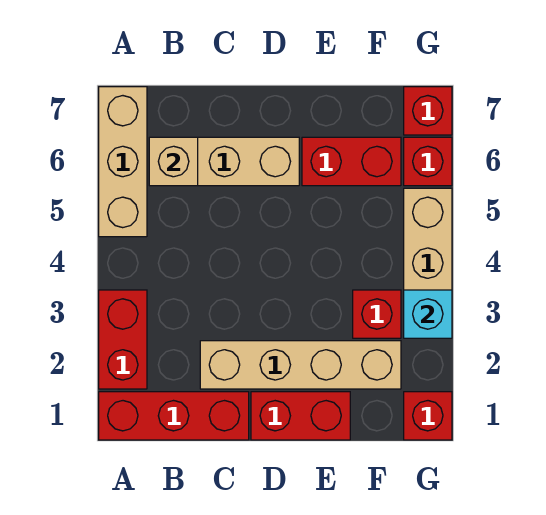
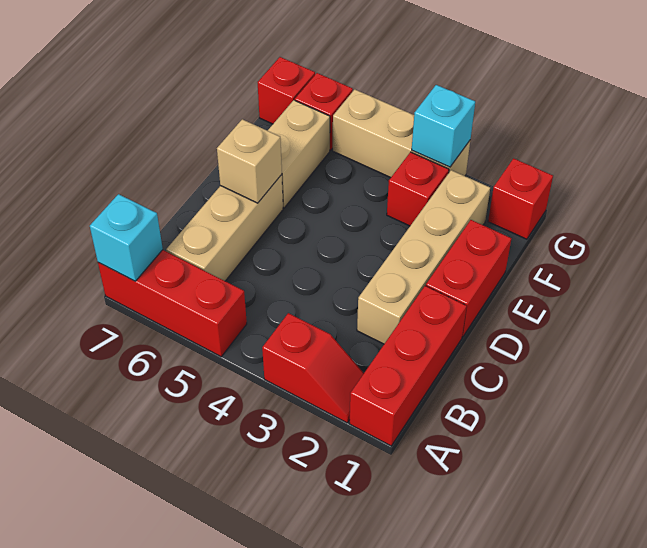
red brick A2:A3 level 1 -> red slope A2:A3 level 1 top 3
tan brick A5:A7 level 1 -> red brick A5:A7 level 1
none -> cyan brick A7 level 2
tan brick B6 level 2 -> tan brick D6 level 2
red brick E6:F6 level 1 -> tan brick E6:F6 level 1

